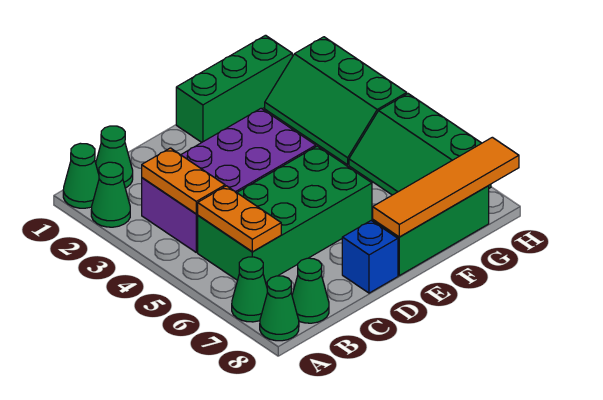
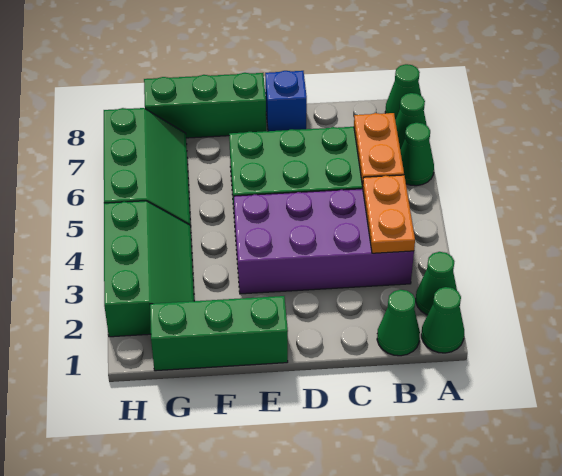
green cone B8 level 1 -> green cone A6 level 1
orange tile E8:H8 level 2 -> none

